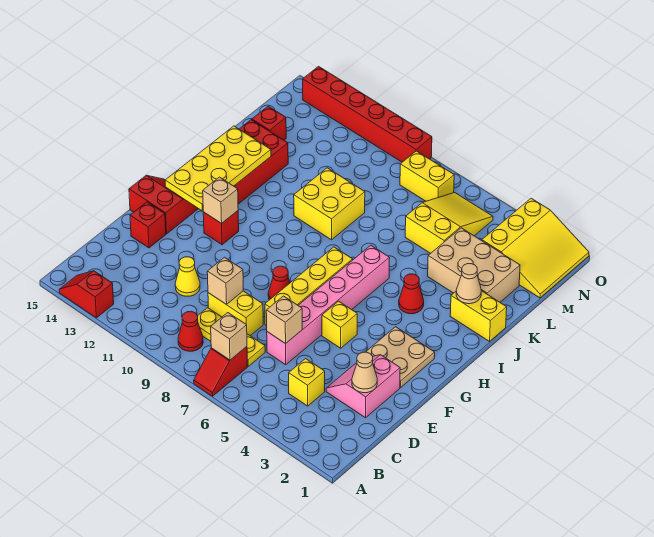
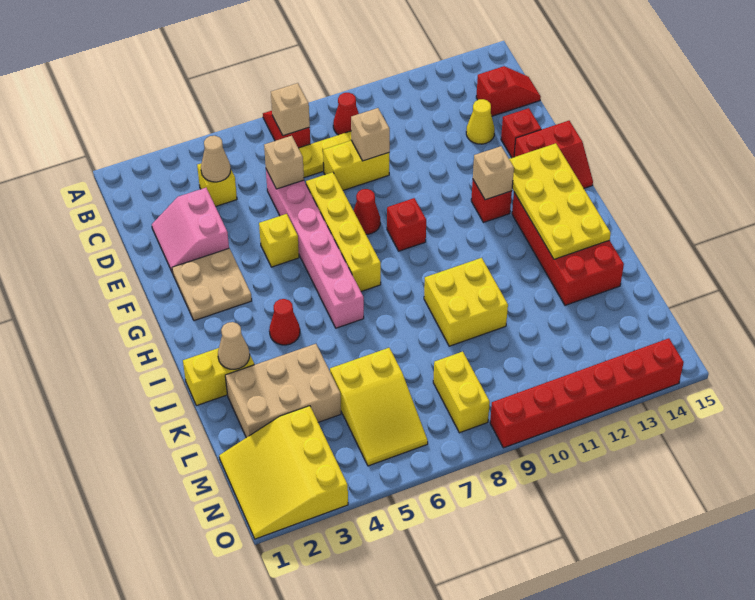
red slope A13:A14 level 1 top 13 -> red slope C14:C15 level 1 top 14
pink slope D2:E3 level 1 top 2 -> pink slope D2:E3 level 1 top 3
tan cone D2 level 2 -> tan cone C4 level 2
yellow cone D11 level 1 -> yellow cone D13 level 1
red brick L14 level 1 -> red brick G9 level 1
yellow brick N7:N8 level 1 -> yellow brick M8:N8 level 1

